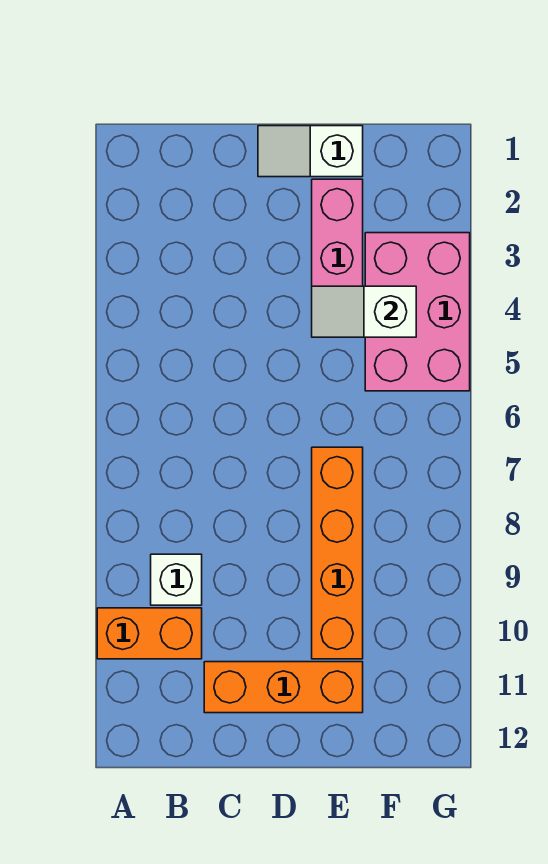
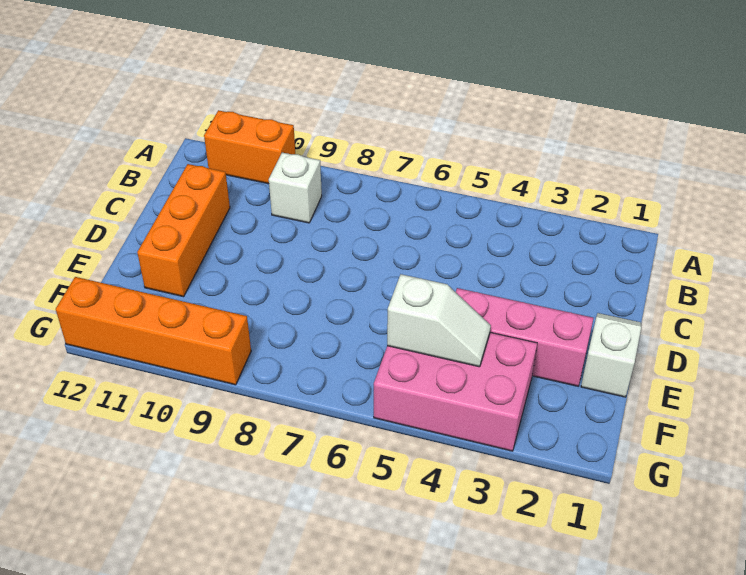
orange brick A10:B10 level 1 -> orange brick A10:A11 level 1
white slope E4:F4 level 2 top F -> white slope F4:F5 level 2 top 5
orange brick E7:E10 level 1 -> orange brick G9:G12 level 1

